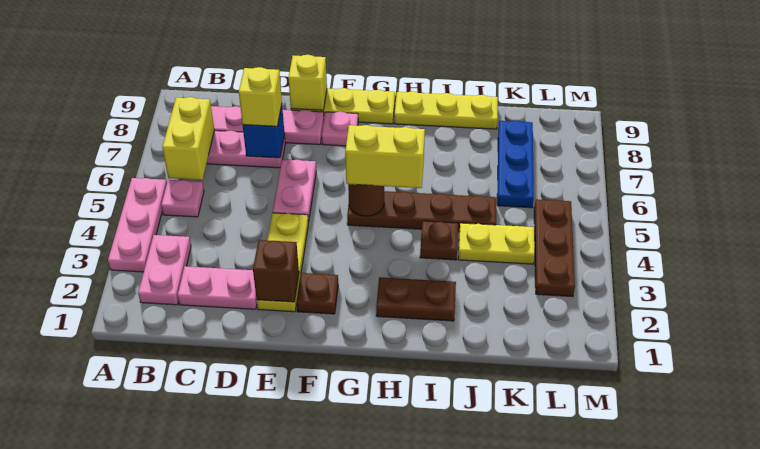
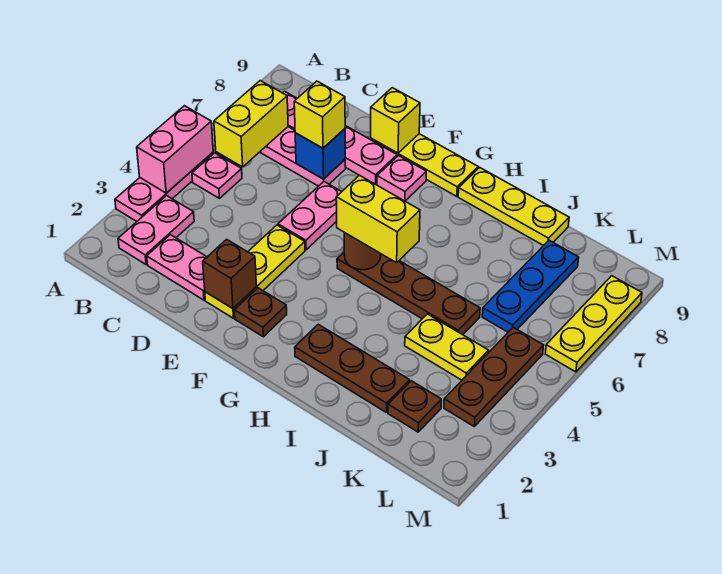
none -> pink brick A4:A5 level 2
brown plate H2:I2 level 1 -> brown plate H2:J2 level 1
brown plate I4 level 1 -> brown plate K2 level 1
none -> yellow plate M6:M8 level 1

